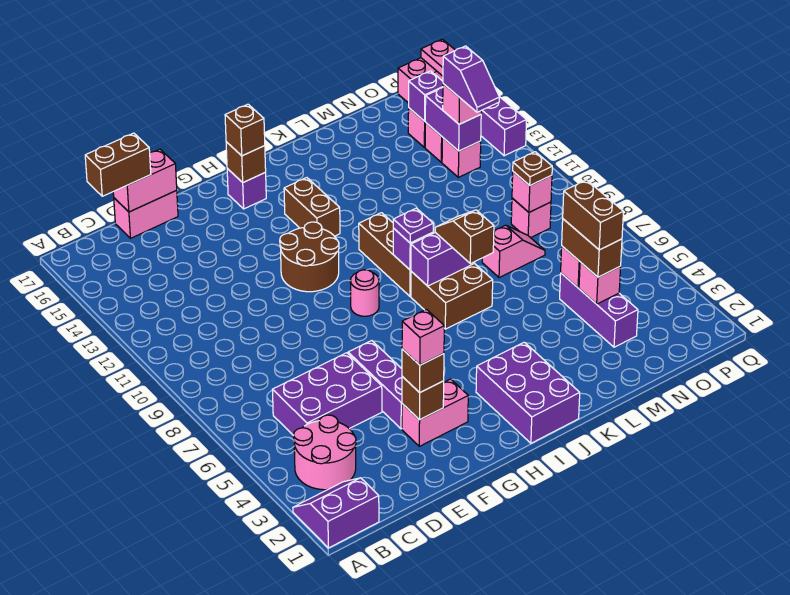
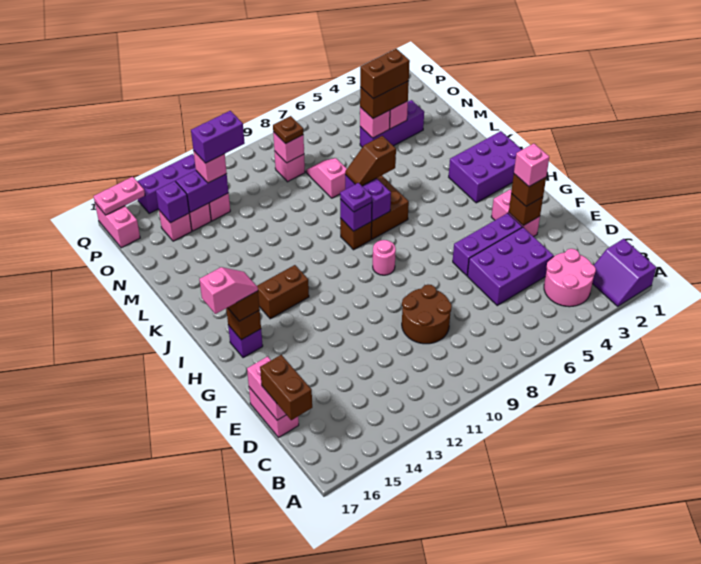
purple brick C5:E6 level 1 -> purple brick D4:E6 level 1
brown round brick G11:H12 level 1 -> brown round brick D9:E10 level 1
none -> pink slope H16:H17 level 4 top 17
brown brick J9:J11 level 1 -> brown brick J9 level 1
purple slope O12:O13 level 4 top 13 -> purple brick O12:O13 level 4

